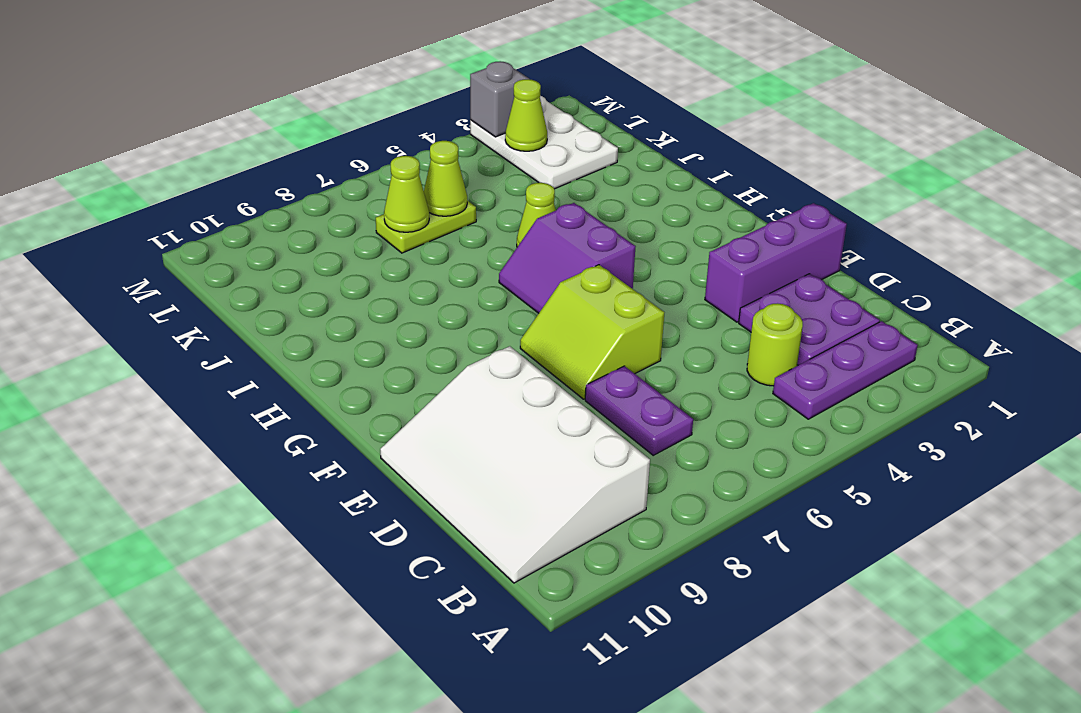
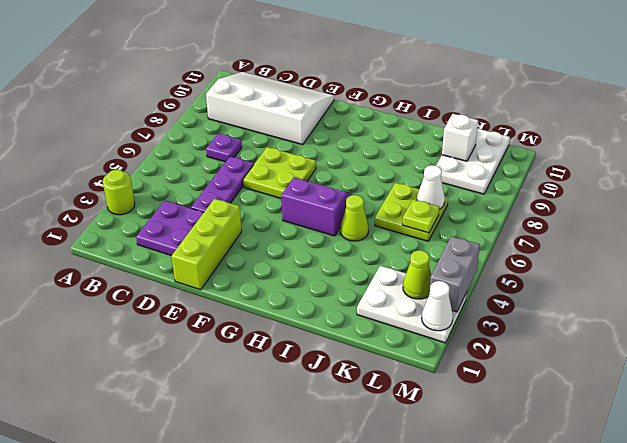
purple plate B2:B4 level 1 -> purple plate D4:D6 level 1
lime round brick C4 level 1 -> lime round brick A3 level 1
purple plate C7:D7 level 1 -> purple plate C7 level 1
purple brick E1:E3 level 1 -> lime brick E1:E3 level 1
lime slope E6:F7 level 1 top 6 -> lime plate E6:F7 level 1
lime plate K6:K7 level 1 -> lime plate J6:K7 level 1
lime cone K6 level 2 -> lime plate K6 level 2
lime cone K7 level 2 -> white cone K7 level 2
none -> white plate K9:L11 level 1
none -> white brick K10 level 2
none -> white cone M2 level 2
grey brick M3 level 2 -> grey brick M3:M4 level 2

